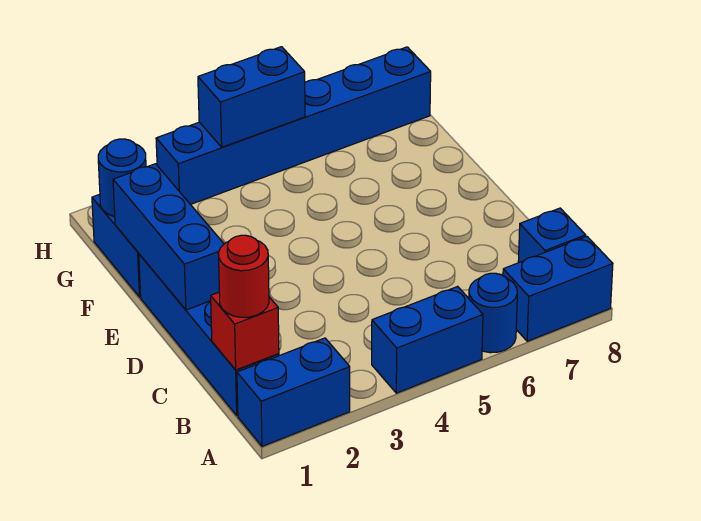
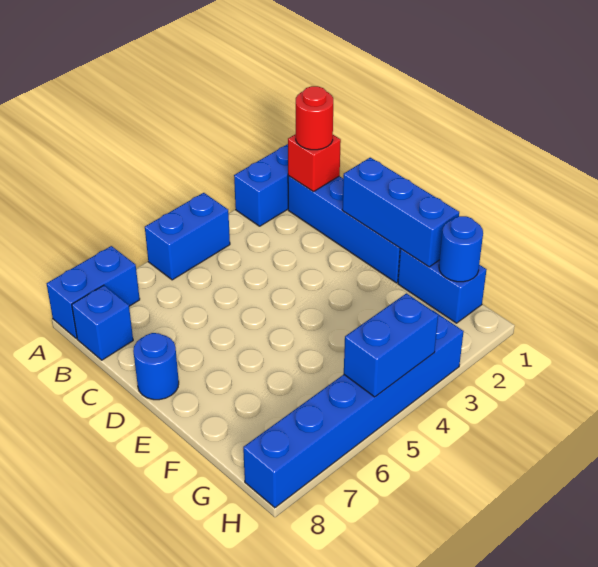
blue round brick A6 level 1 -> blue round brick D8 level 1

